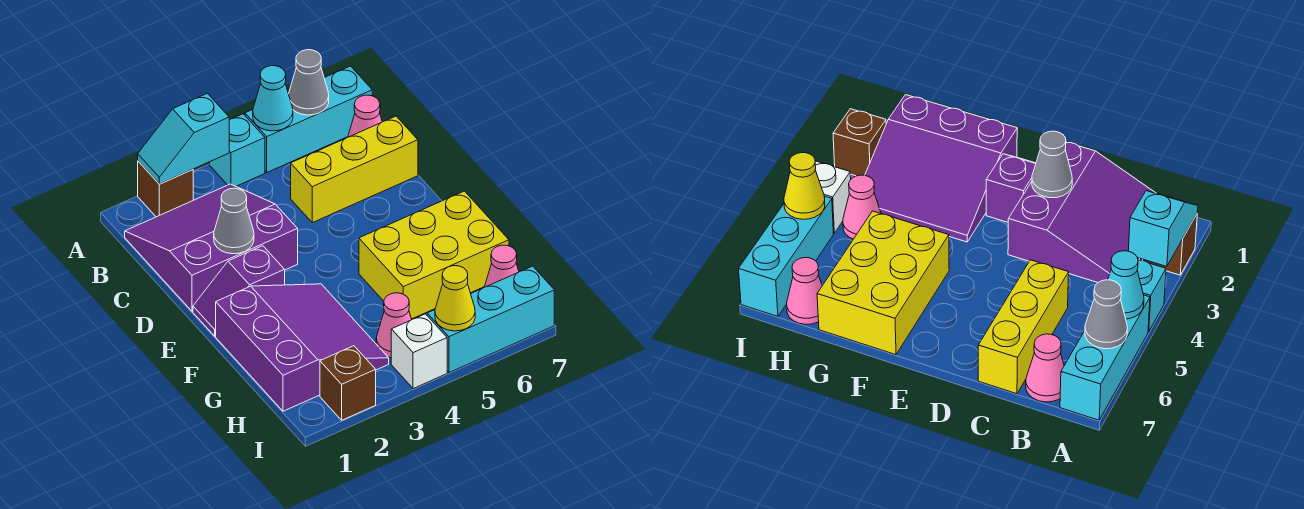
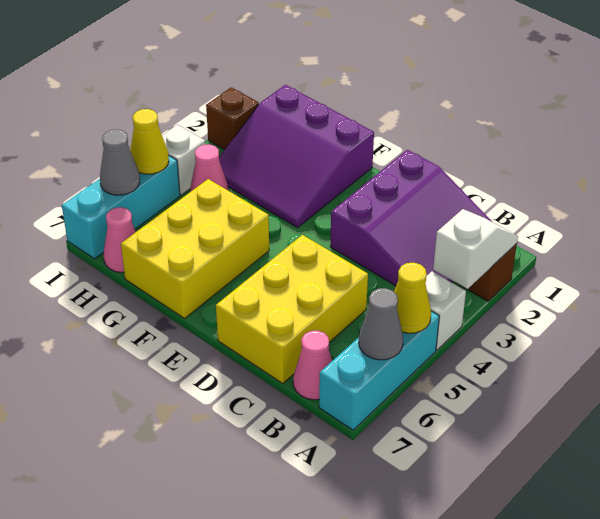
cyan slope A2:A3 level 2 top 3 -> white slope A2:A3 level 2 top 3
cyan brick A4 level 1 -> white brick A4 level 1
cyan cone A5 level 2 -> yellow cone A5 level 2
yellow brick C5:C7 level 1 -> yellow brick C5:D7 level 1
grey cone D2 level 2 -> grey cone I6 level 2
purple slope E1:E2 level 1 top 2 -> none

